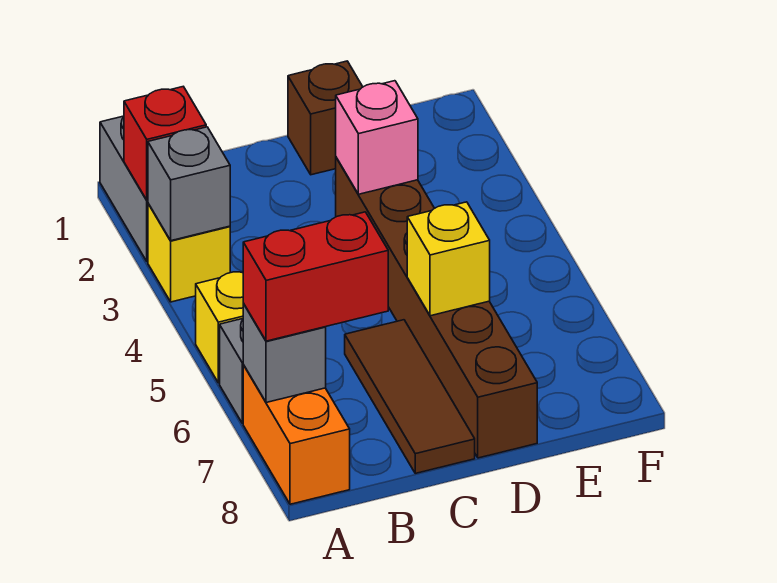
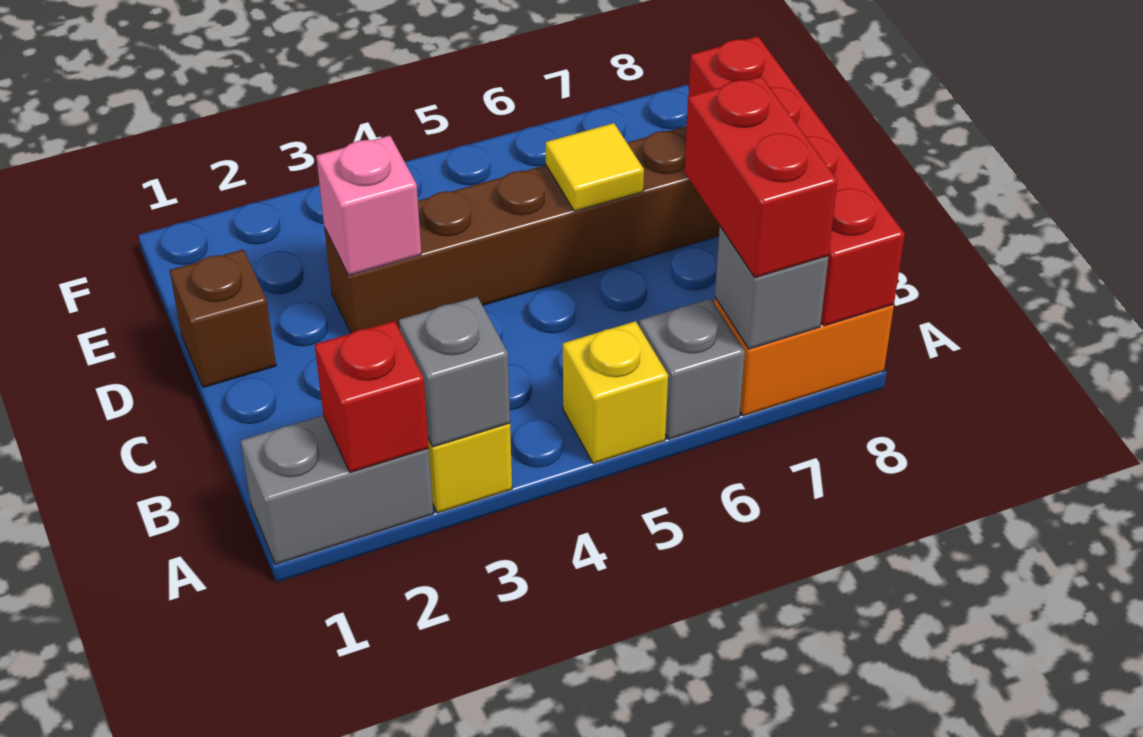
none -> red brick A8:D8 level 2
brown tile C6:C8 level 1 -> none
yellow brick D6 level 2 -> yellow tile D6 level 2

